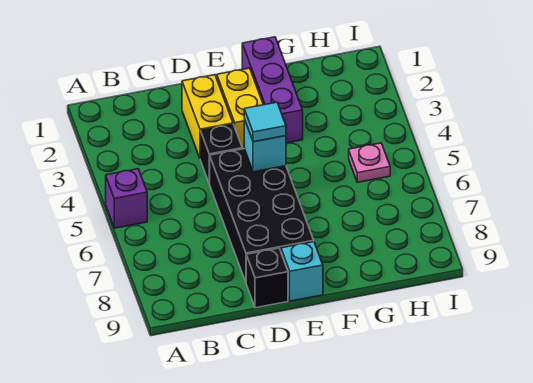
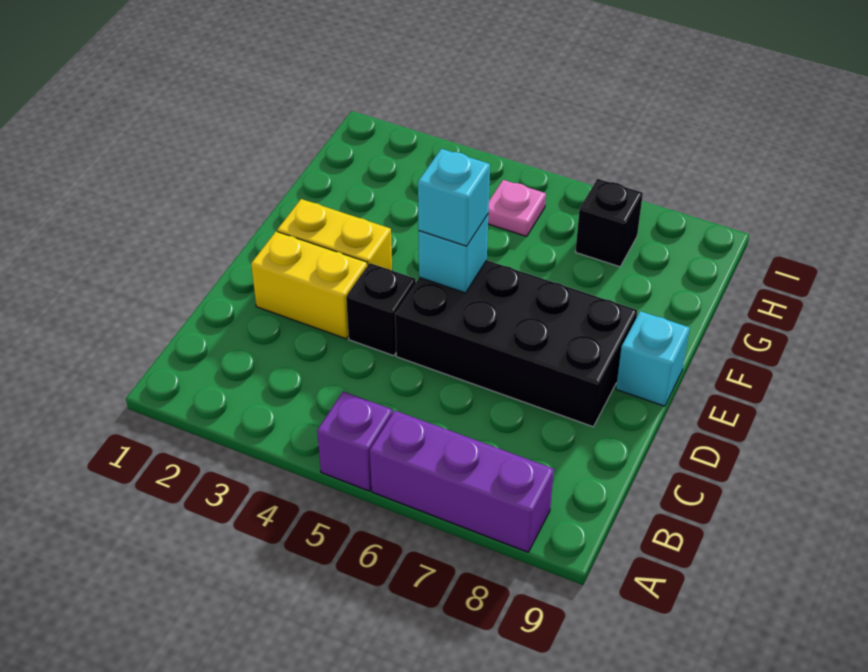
black brick D9 level 1 -> black brick H7 level 1
cyan tile E5 level 3 -> cyan brick E5 level 3
purple brick F1:F3 level 1 -> purple brick A6:A8 level 1

